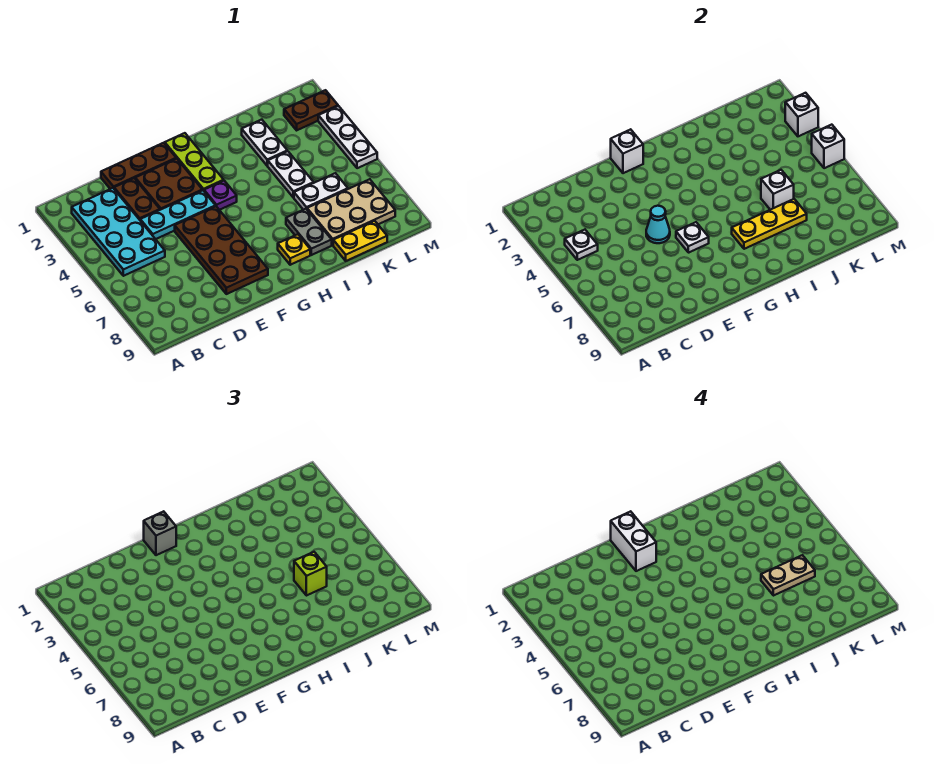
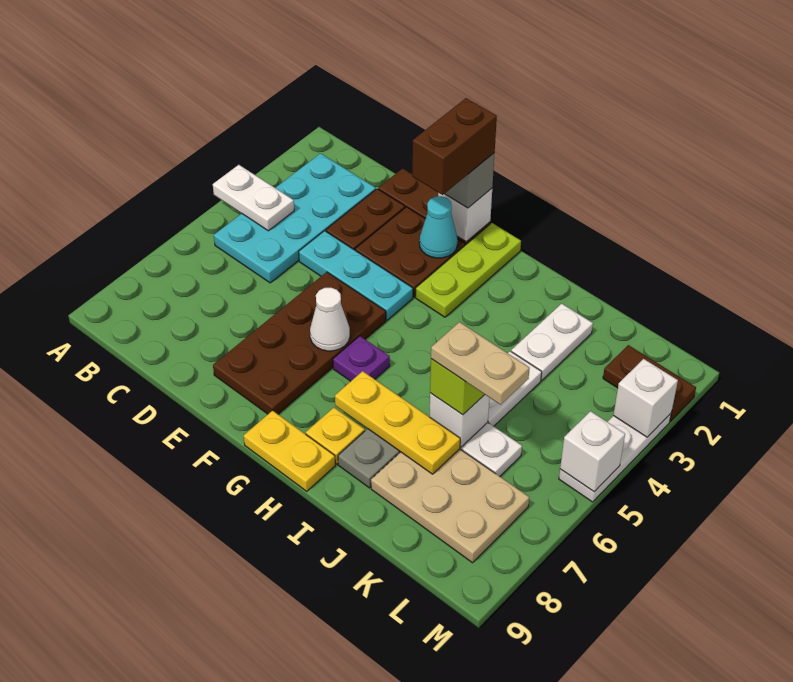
white plate B4 level 2 -> white plate A4:B4 level 2
cyan cone E5 level 2 -> cyan cone F2 level 2
white brick F1:F2 level 4 -> brown brick F1:F2 level 4
white plate F6 level 2 -> white cone F6 level 2
purple plate G4 level 1 -> purple plate G6 level 1
yellow plate J9:K9 level 1 -> yellow plate G9:H9 level 1

